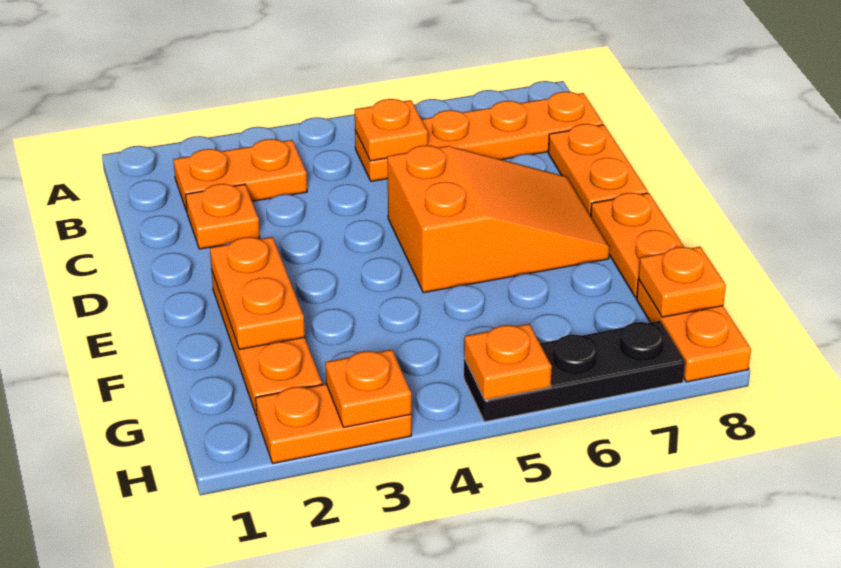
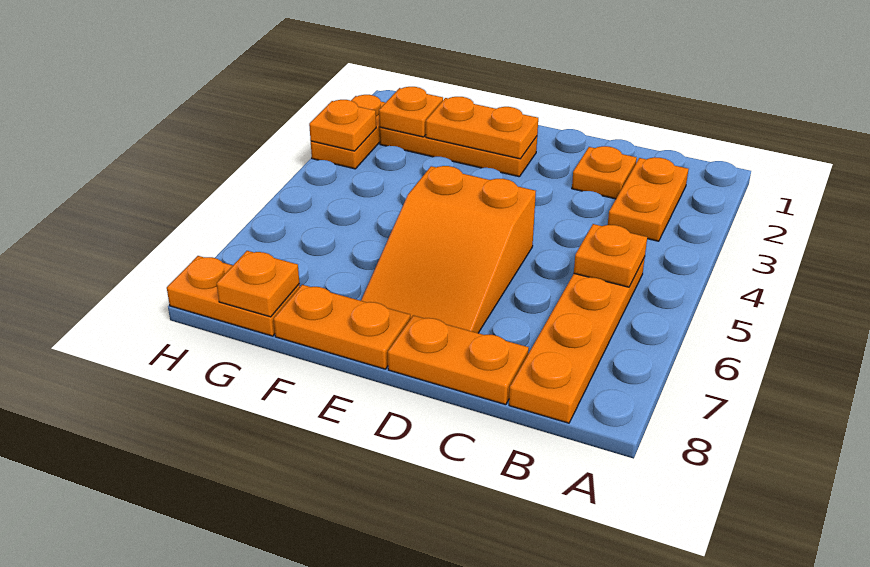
black plate H5:H7 level 1 -> none
orange plate H5 level 2 -> orange plate G2 level 2

